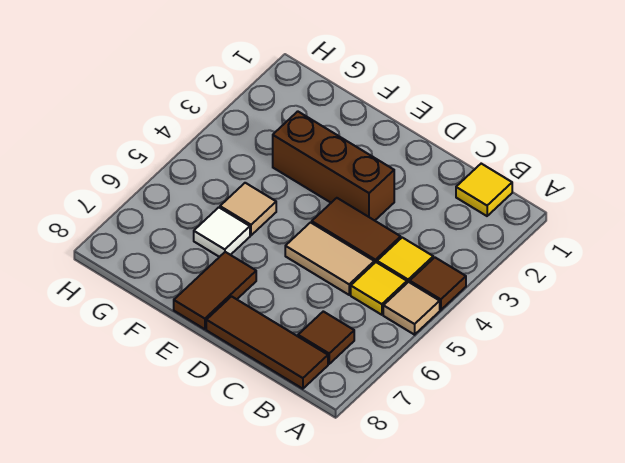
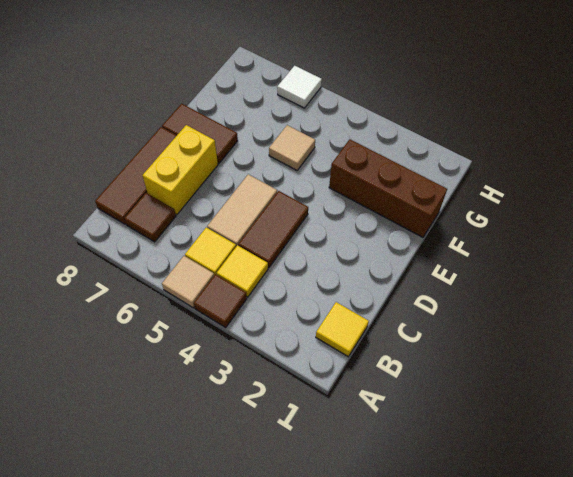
none -> yellow brick C7:D7 level 1
brown brick D3:F3 level 1 -> brown brick F1:F3 level 1
white tile F6 level 1 -> white tile H6 level 1

